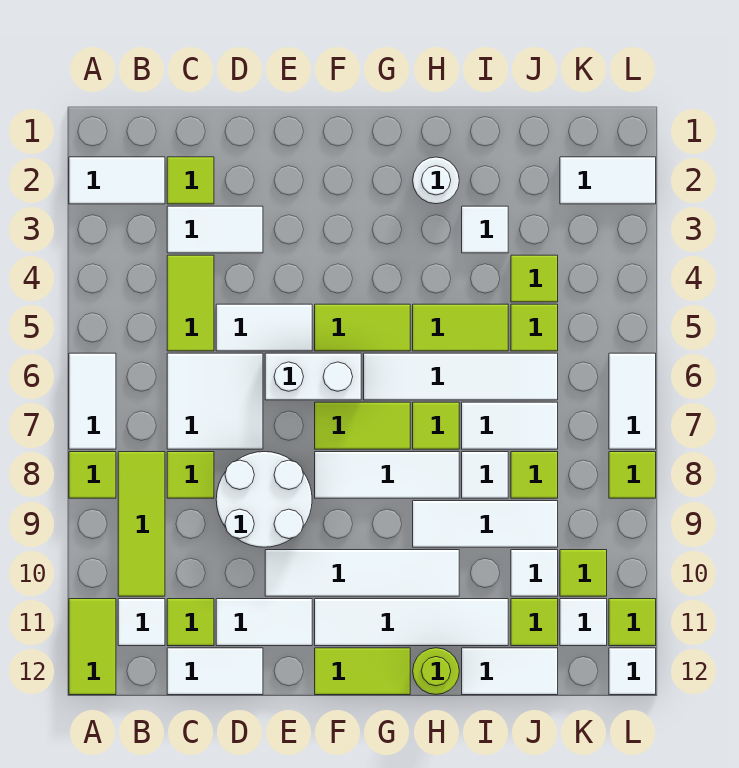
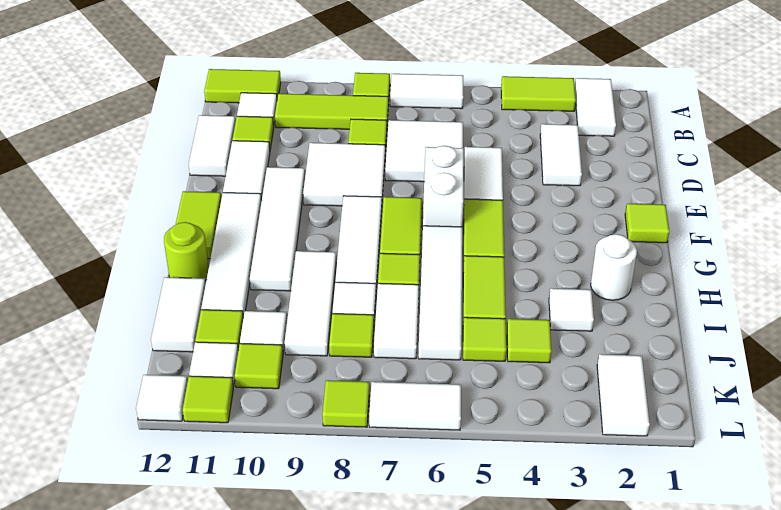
lime tile C2 level 1 -> lime tile F1 level 1
lime tile C4:C5 level 1 -> lime tile A3:A4 level 1
white round brick D8:E9 level 1 -> white tile D8:E9 level 1

